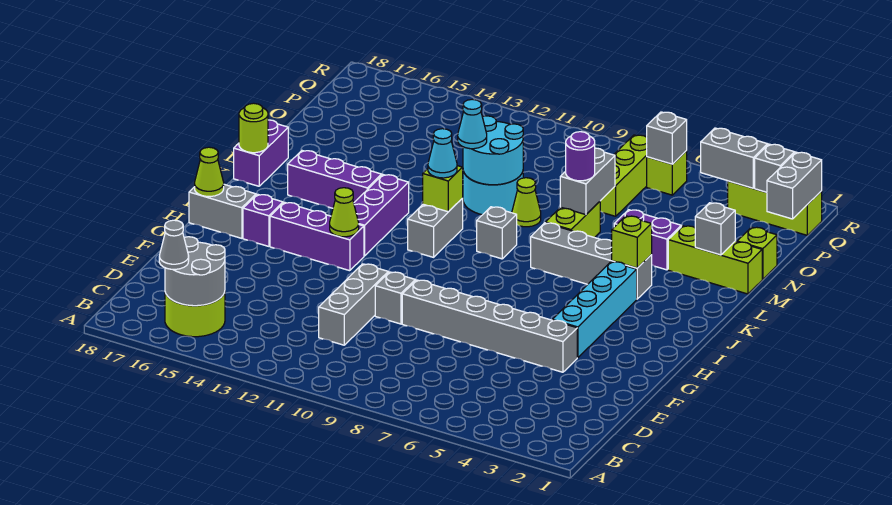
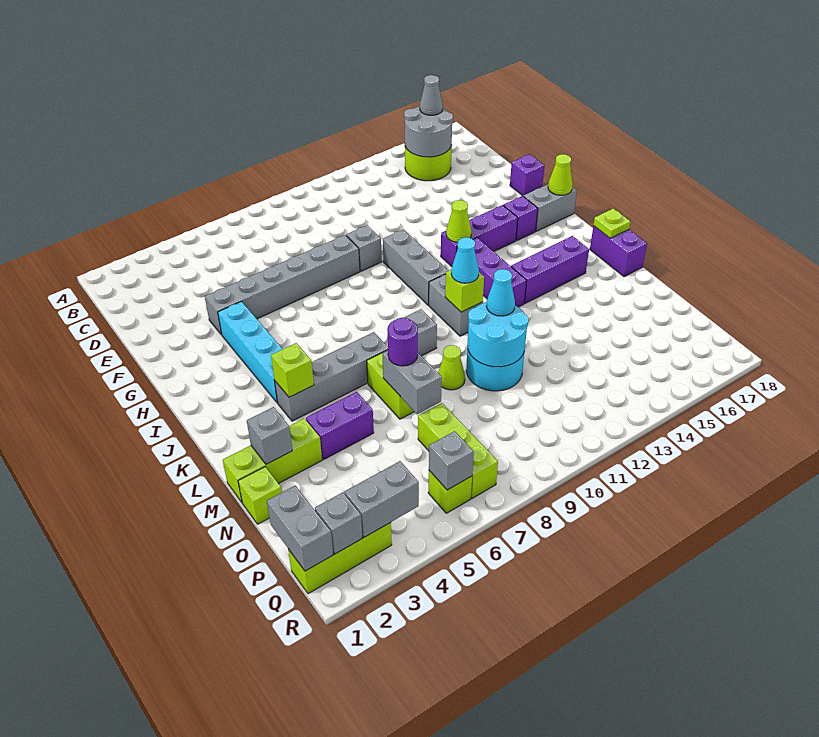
grey brick D11:F11 level 1 -> grey brick G11:I11 level 1
none -> purple brick F18 level 1
lime round brick K18 level 2 -> lime plate K18 level 2

